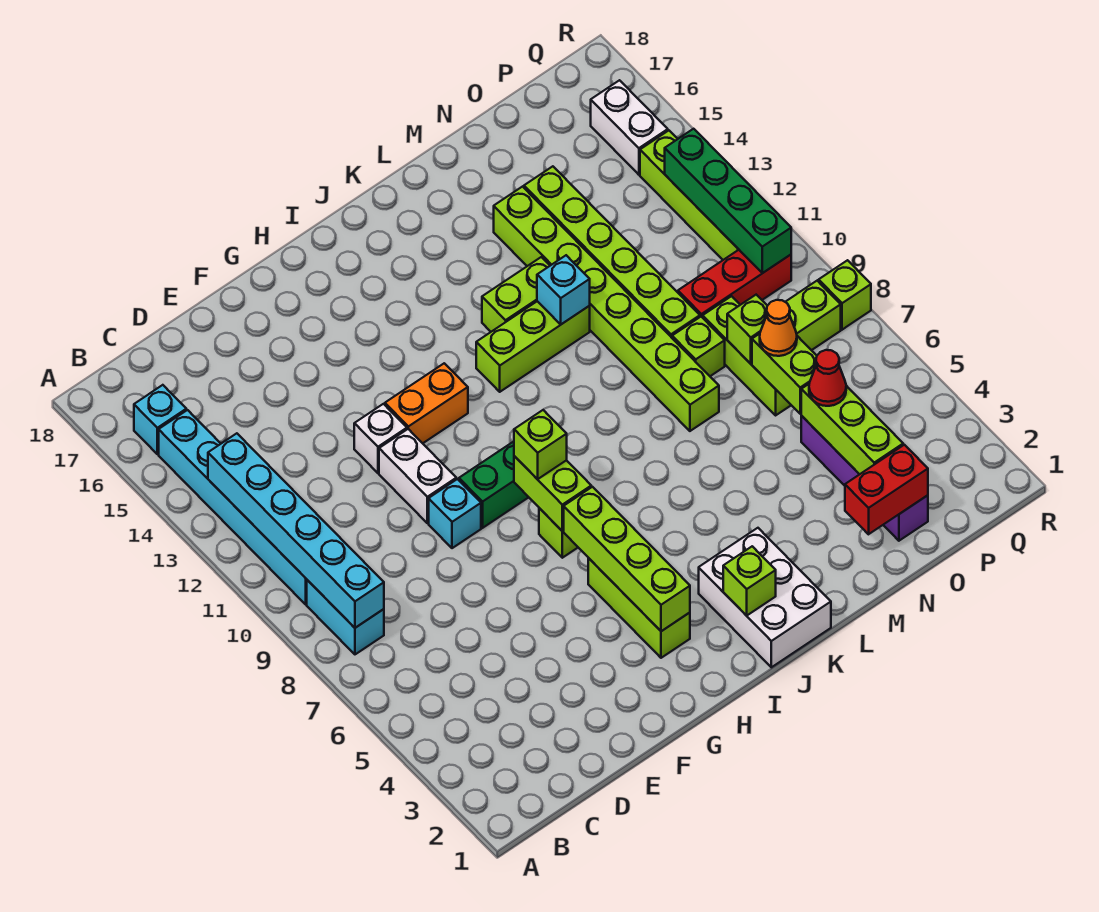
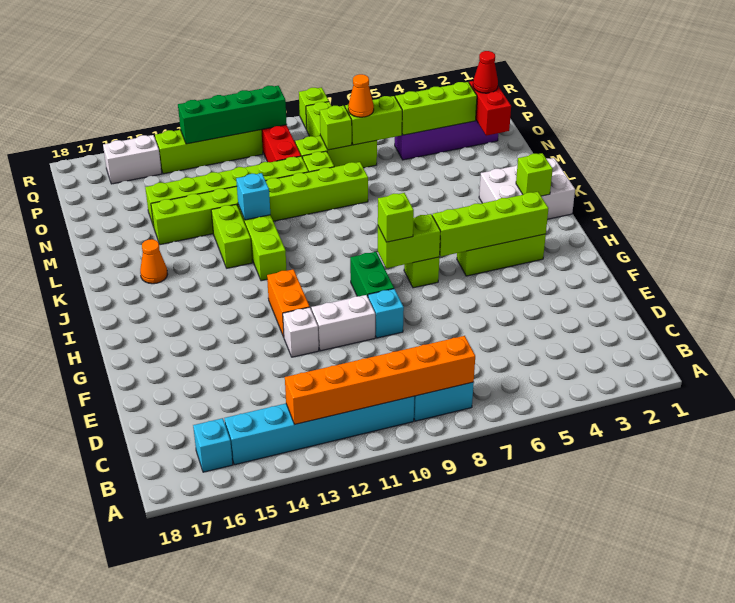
cyan brick B8:B13 level 2 -> orange brick B8:B13 level 2
none -> orange cone K16 level 1
red cone O5 level 3 -> red cone O2 level 3

